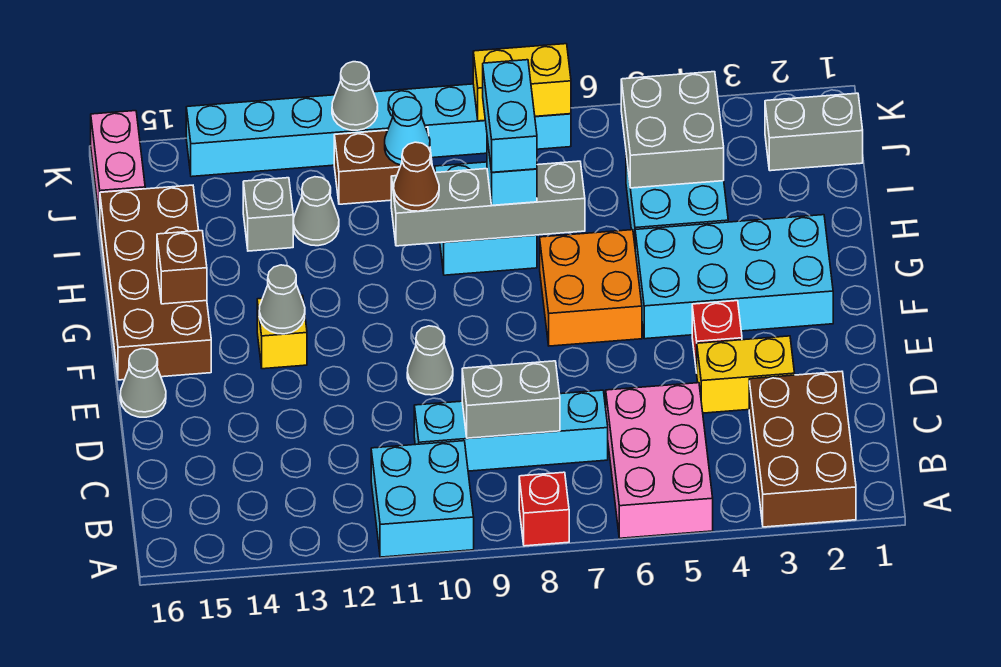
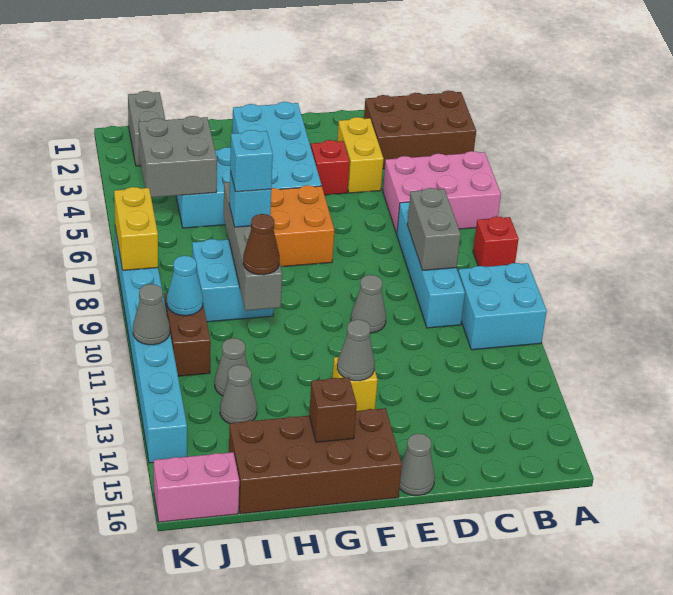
cyan brick H8:I8 level 4 -> cyan brick H8 level 4
grey brick I13 level 1 -> grey cone I13 level 1

